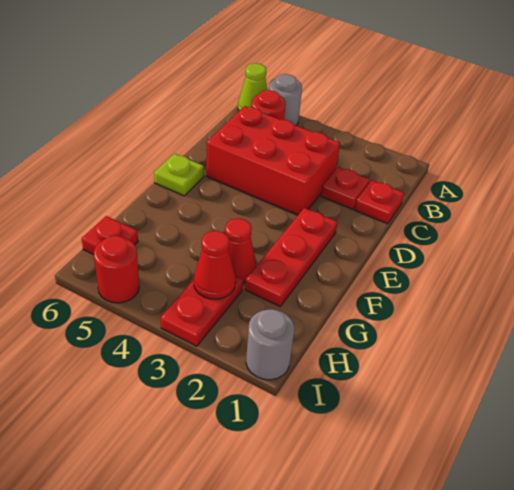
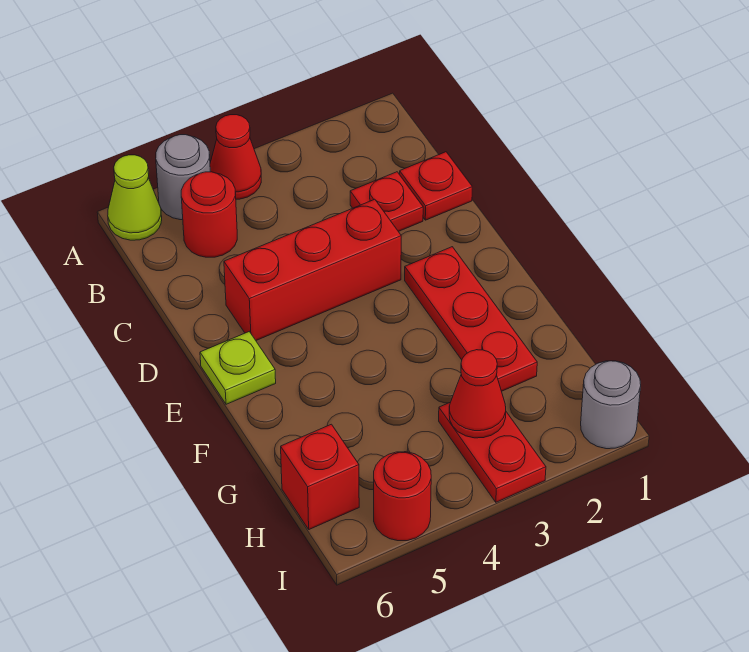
red brick C3:D5 level 1 -> red brick D3:D5 level 1
red cone G3 level 1 -> red cone A4 level 1
red plate H6 level 1 -> red brick H6 level 1

